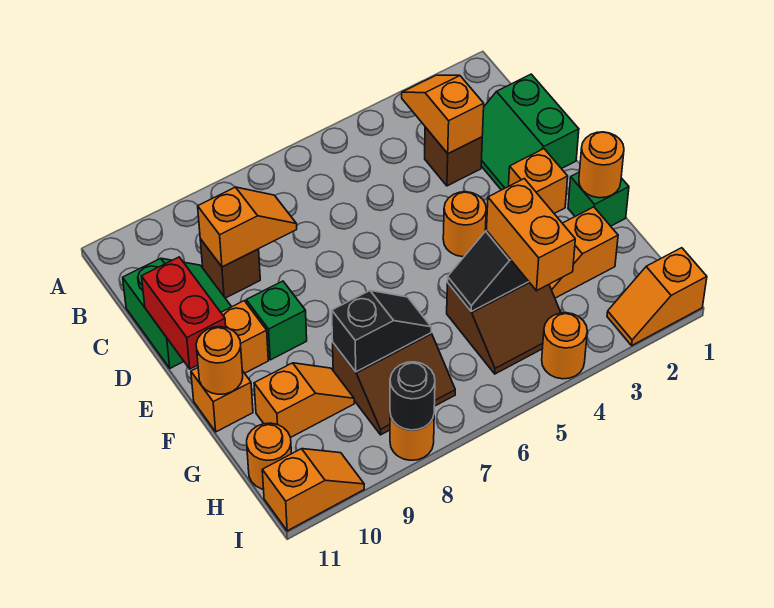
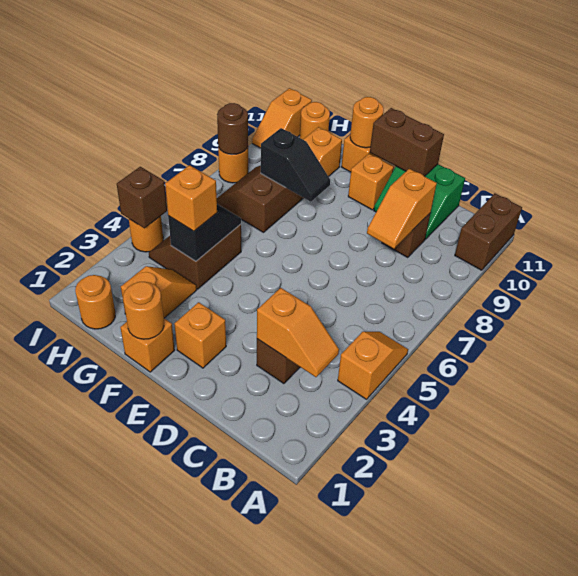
none -> brown brick A10:A11 level 1
green slope C1:D2 level 1 top 1 -> none
red brick D11:E11 level 2 -> brown brick D11:E11 level 2
orange round brick E4 level 1 -> orange round brick H1 level 1
green brick E9 level 1 -> none
green brick F1 level 1 -> orange brick F1 level 1
orange brick G4:H4 level 3 -> orange brick G4 level 3
black slope G7:G8 level 2 top 8 -> black slope F8:G8 level 2 top G
orange slope I1:I2 level 1 top 1 -> orange slope A4:A5 level 1 top 4
none -> brown brick I4 level 2
black round brick I8 level 2 -> brown round brick I8 level 2

